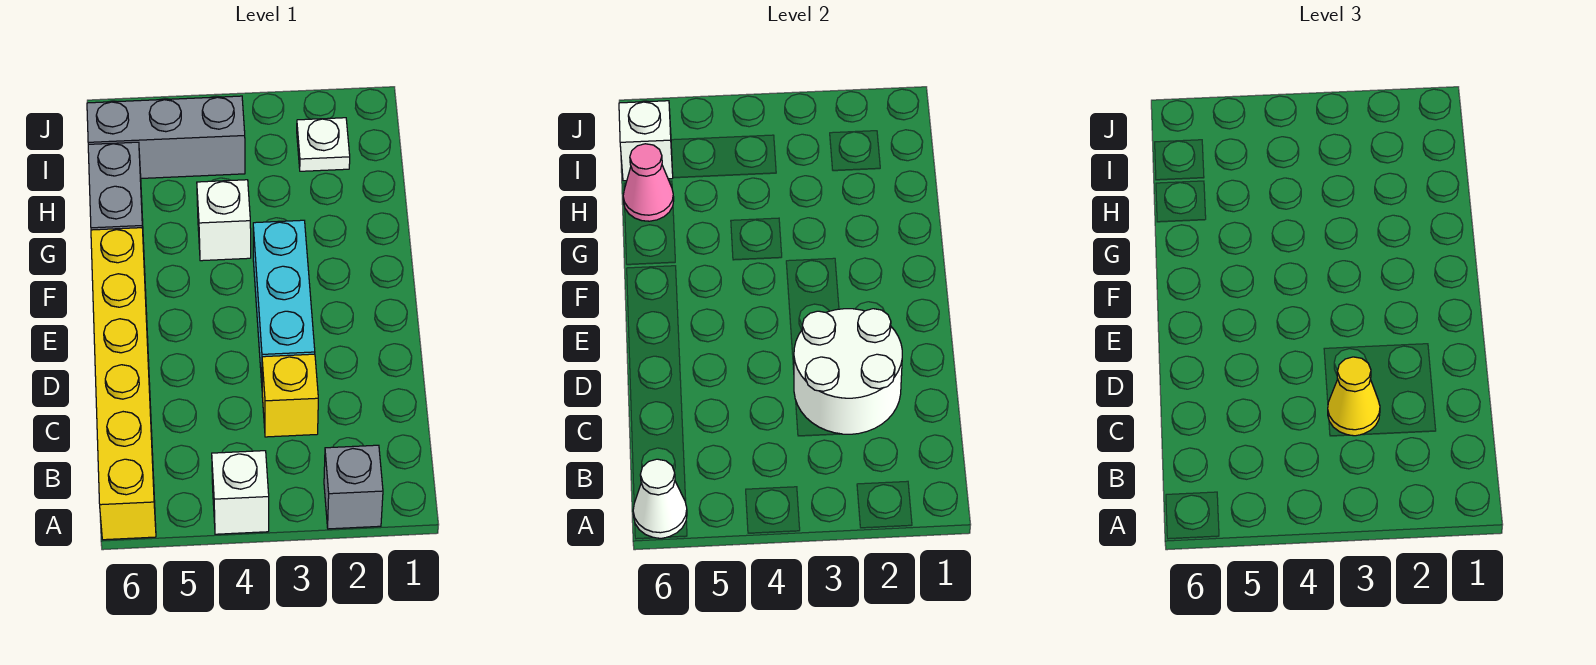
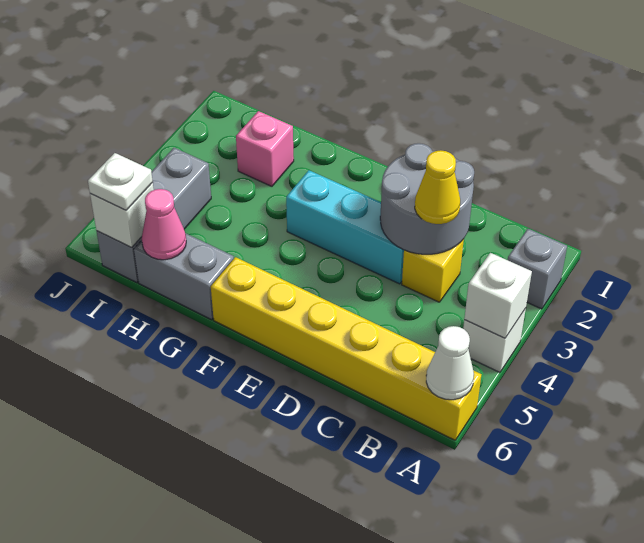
white round brick C2:D3 level 2 -> grey round brick C2:D3 level 2
white brick G4 level 1 -> white brick A4 level 2
none -> pink brick H2 level 1
white plate I2 level 1 -> white plate I6 level 3

